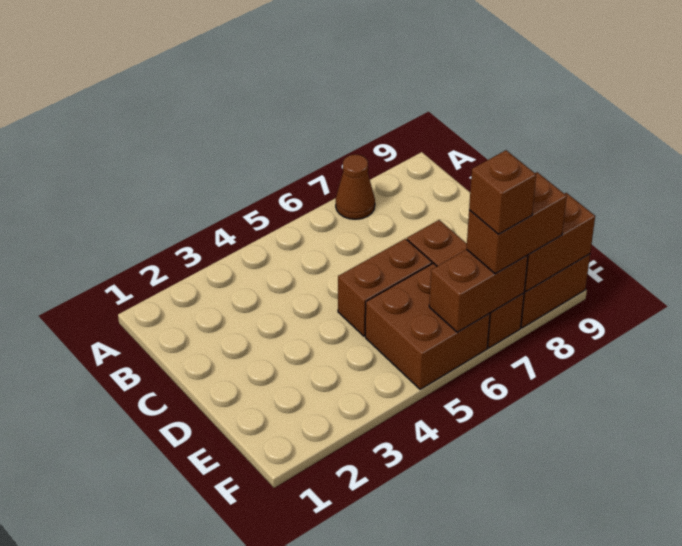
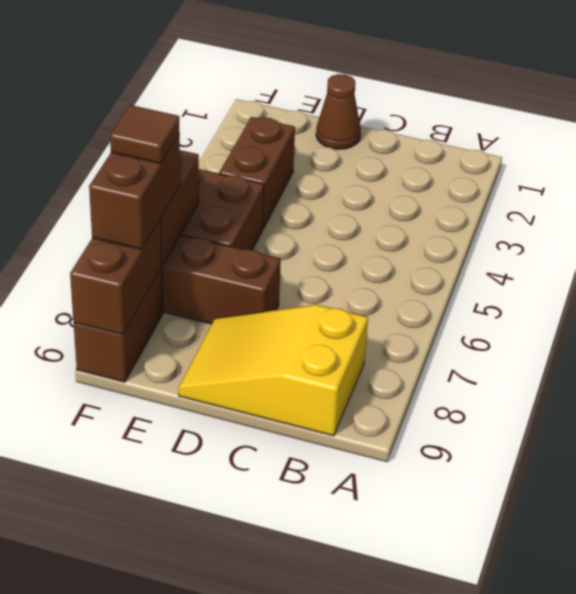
brown cone A7 level 1 -> brown cone D1 level 1
none -> yellow slope B8:D9 level 1 top B
brown brick D5:D6 level 1 -> brown brick E3:E4 level 1
brown brick F7 level 4 -> brown tile F7 level 4

